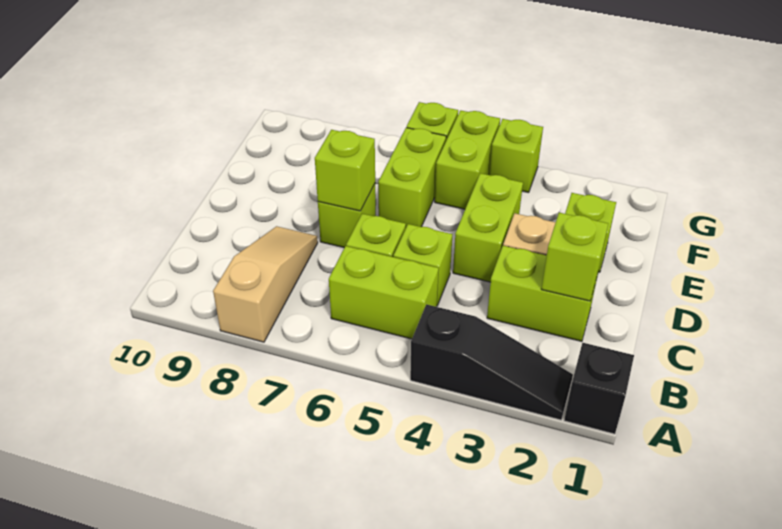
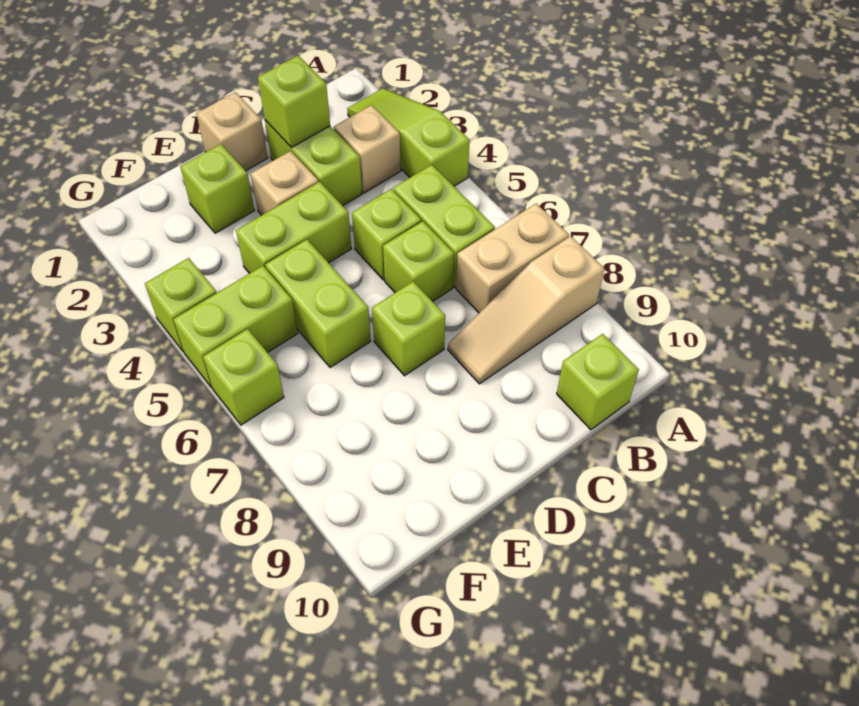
black brick A1 level 1 -> none
black slope A2:A4 level 1 top 4 -> lime slope A2:A4 level 1 top 4
none -> tan brick A7:B7 level 1
none -> tan brick B3 level 1
none -> tan brick D1 level 1
lime brick D7 level 2 -> lime brick B10 level 1
lime brick E6:F6 level 1 -> lime brick E5:E6 level 1

